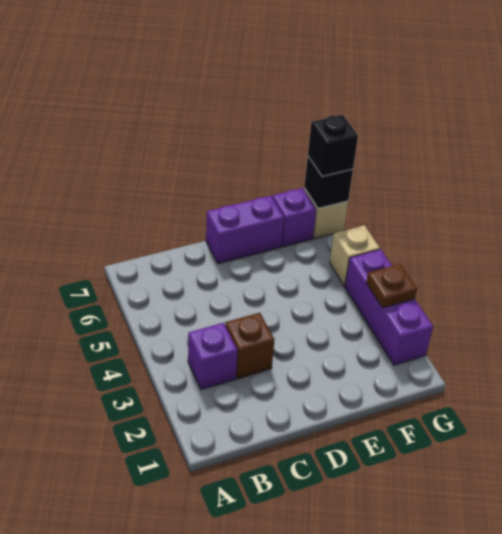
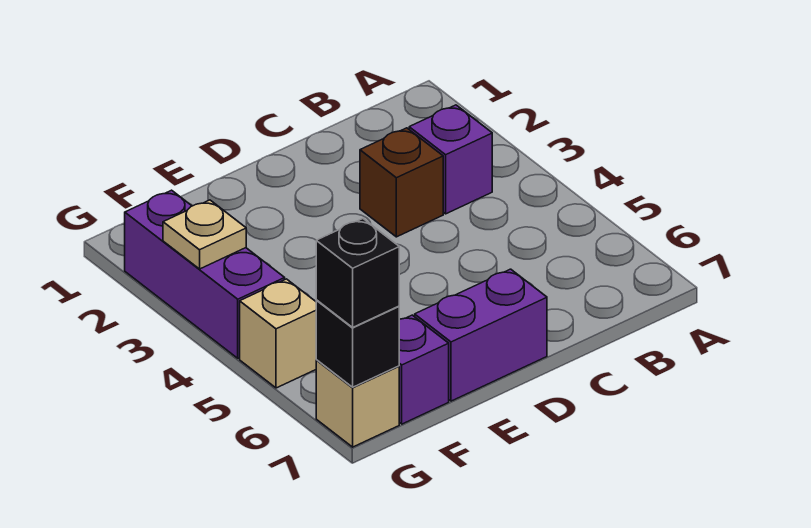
brown plate G3 level 2 -> tan plate G3 level 2

